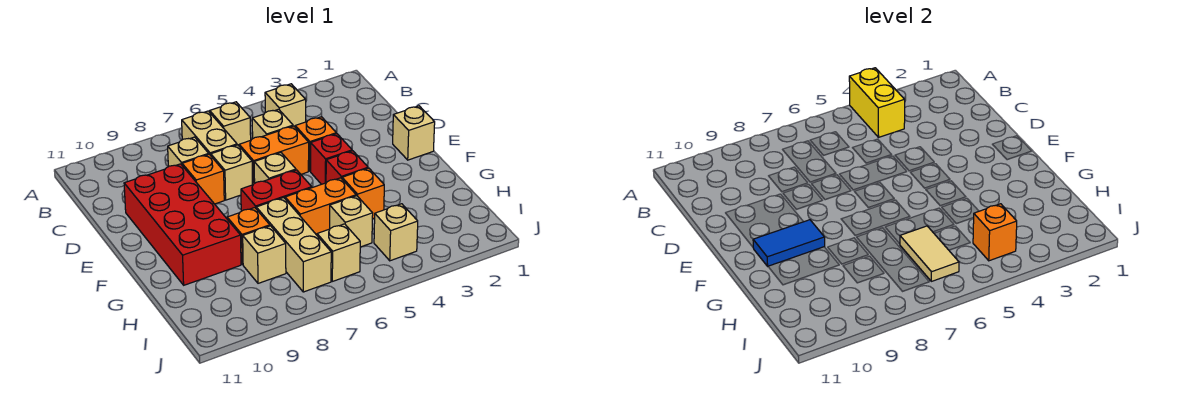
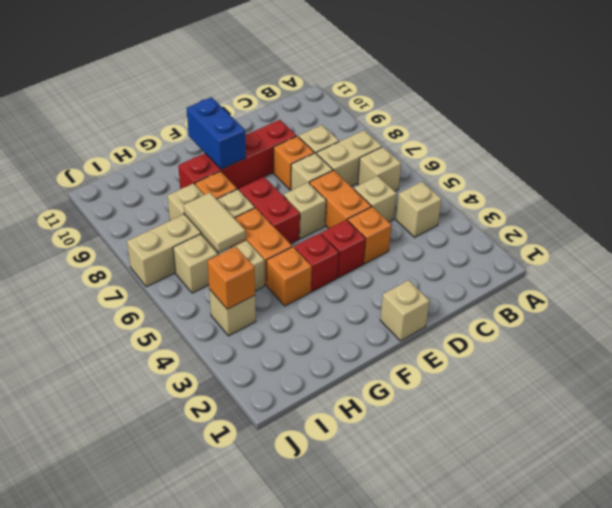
yellow brick A4:B4 level 2 -> none
red brick D9:G10 level 1 -> red brick D9:G9 level 1
blue tile F9:F10 level 2 -> blue brick F9:F10 level 2
tan brick G7:I7 level 1 -> tan brick G7:J7 level 1
tan tile H6:I6 level 2 -> tan tile H6:H7 level 2

